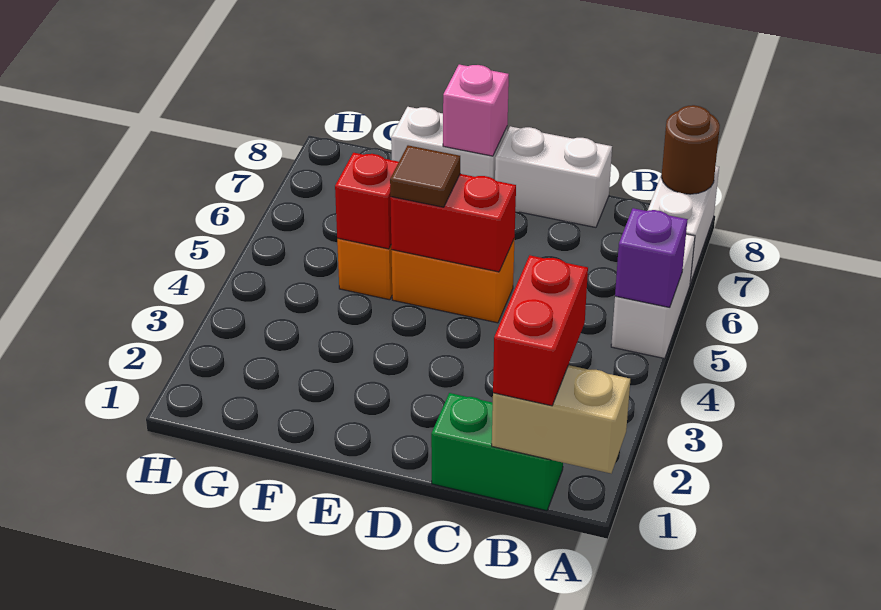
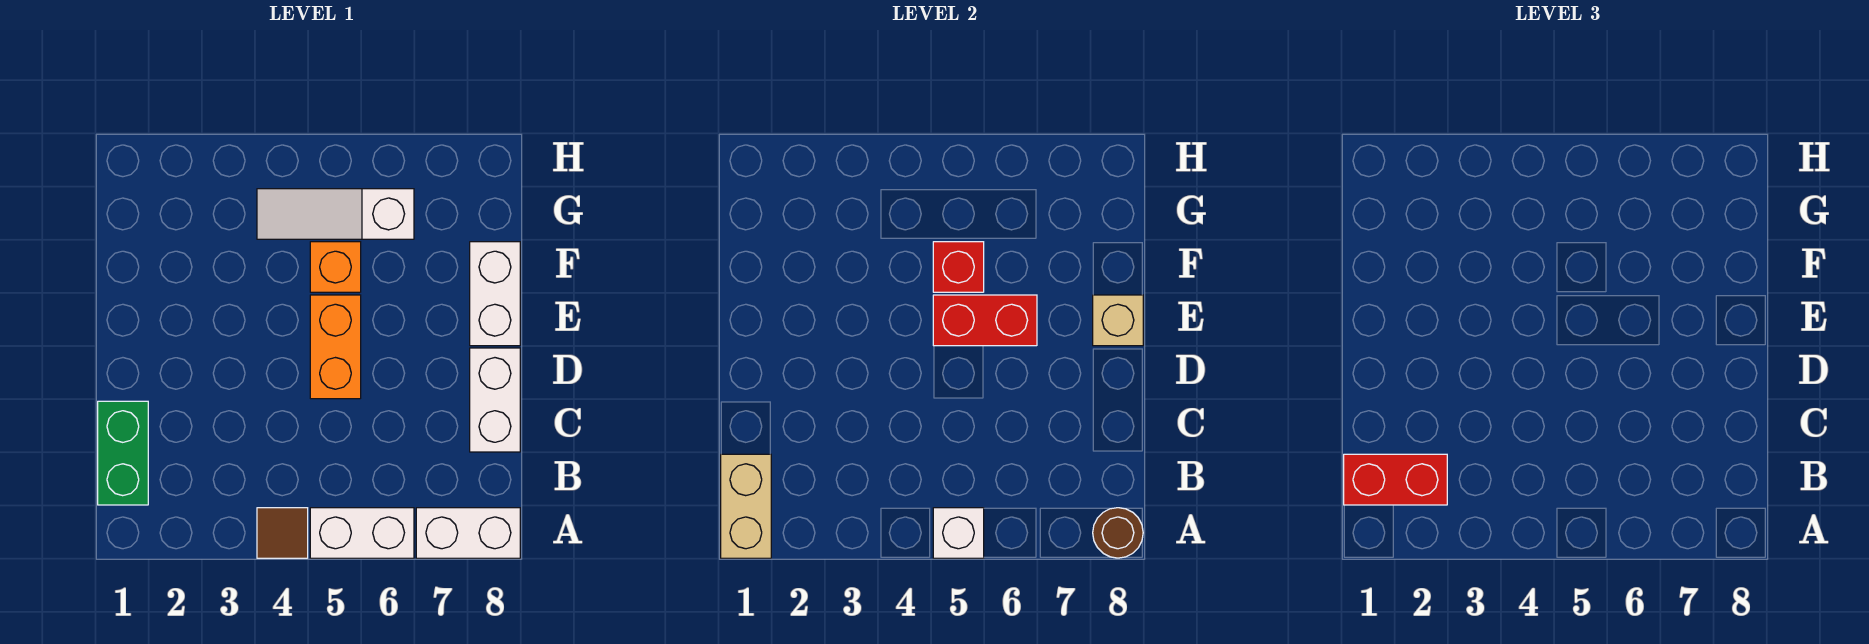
purple brick A5 level 2 -> white brick A5 level 2
red brick D5:E5 level 2 -> red brick E5:E6 level 2
brown tile E5 level 3 -> brown tile A4 level 1
pink brick E8 level 2 -> tan brick E8 level 2
none -> white slope G4:G6 level 1 top 6

